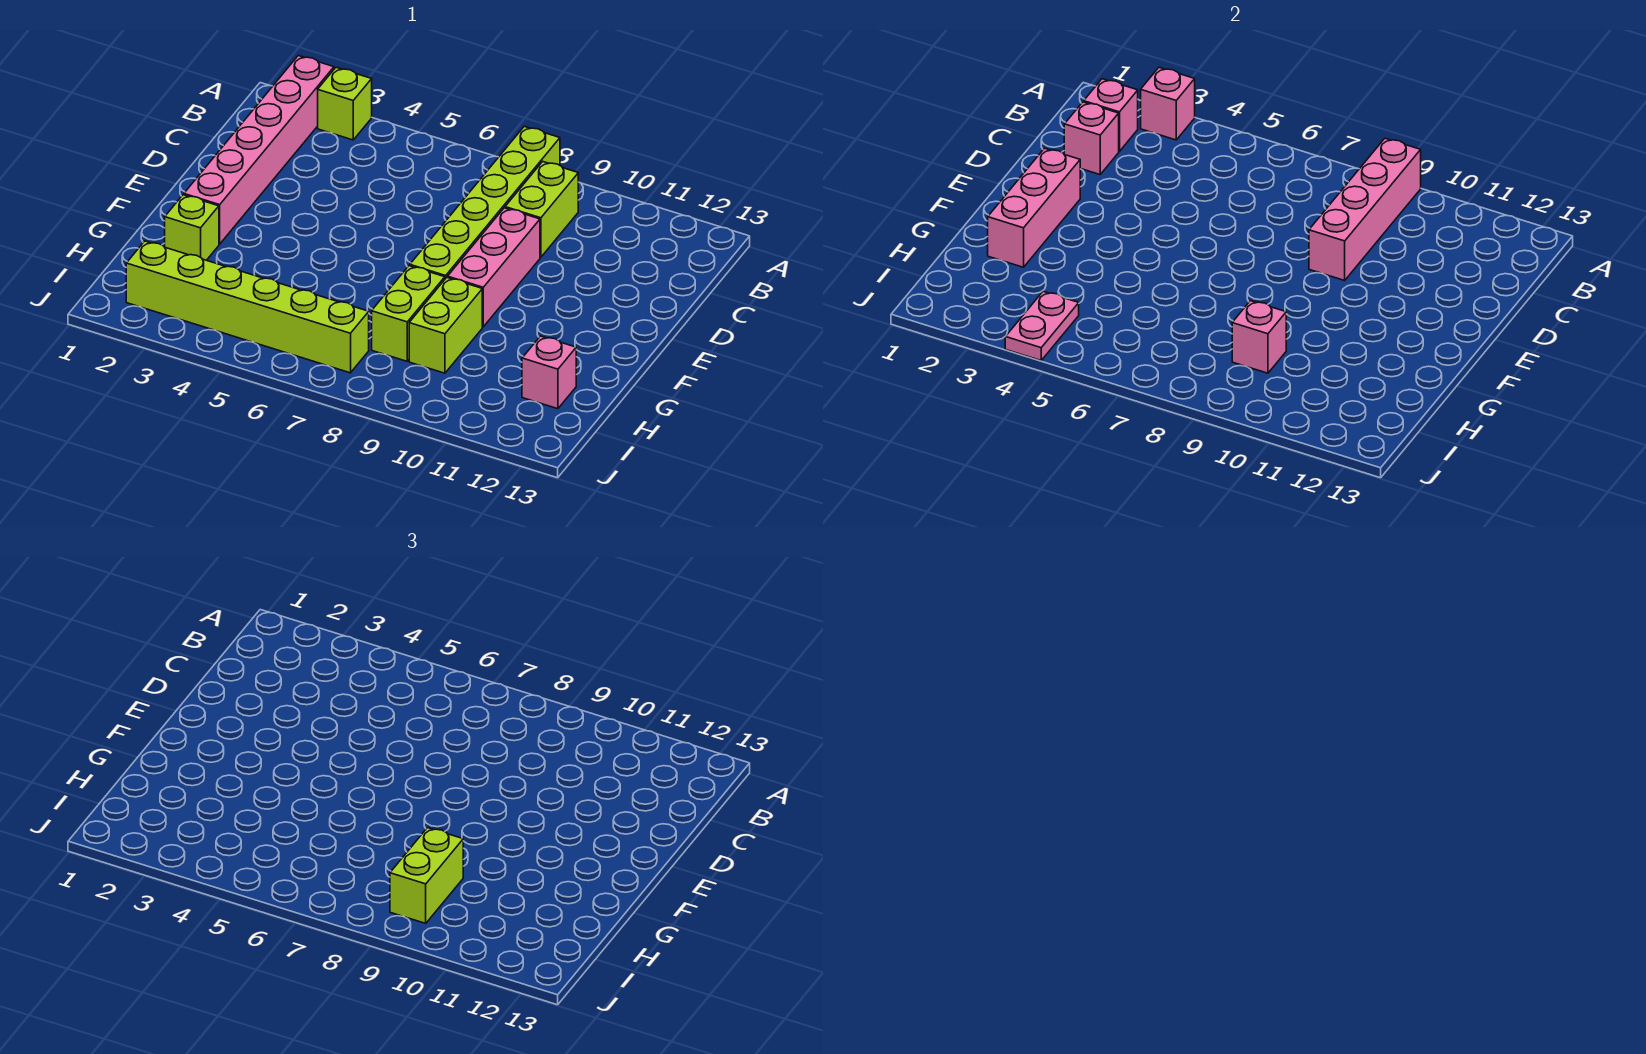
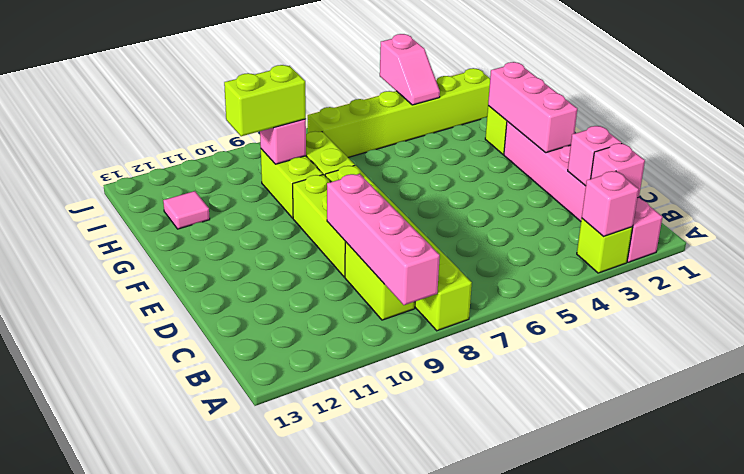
pink brick D9:F9 level 1 -> lime brick D9:F9 level 1
lime brick H9:I9 level 3 -> lime brick H9:H10 level 3
pink brick H12 level 1 -> pink tile H12 level 1
pink plate I4:J4 level 2 -> pink slope I4:J4 level 2 top J

